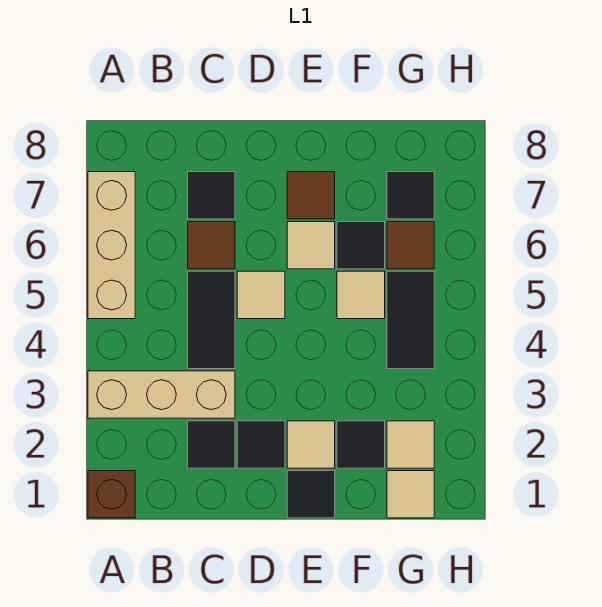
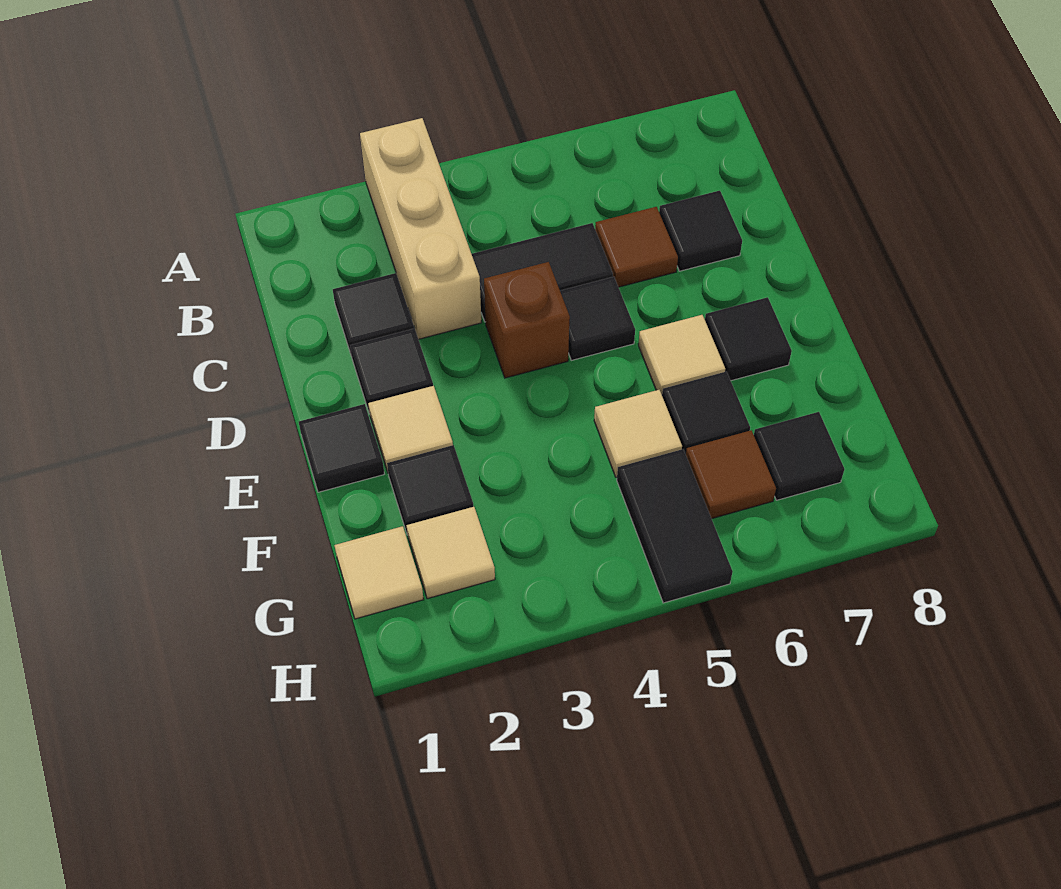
brown brick A1 level 1 -> brown brick D4 level 1
tan brick A5:A7 level 1 -> none
tan tile D5 level 1 -> black tile D5 level 1
brown tile E7 level 1 -> black tile E7 level 1
black tile G4:G5 level 1 -> black tile G5:H5 level 1

